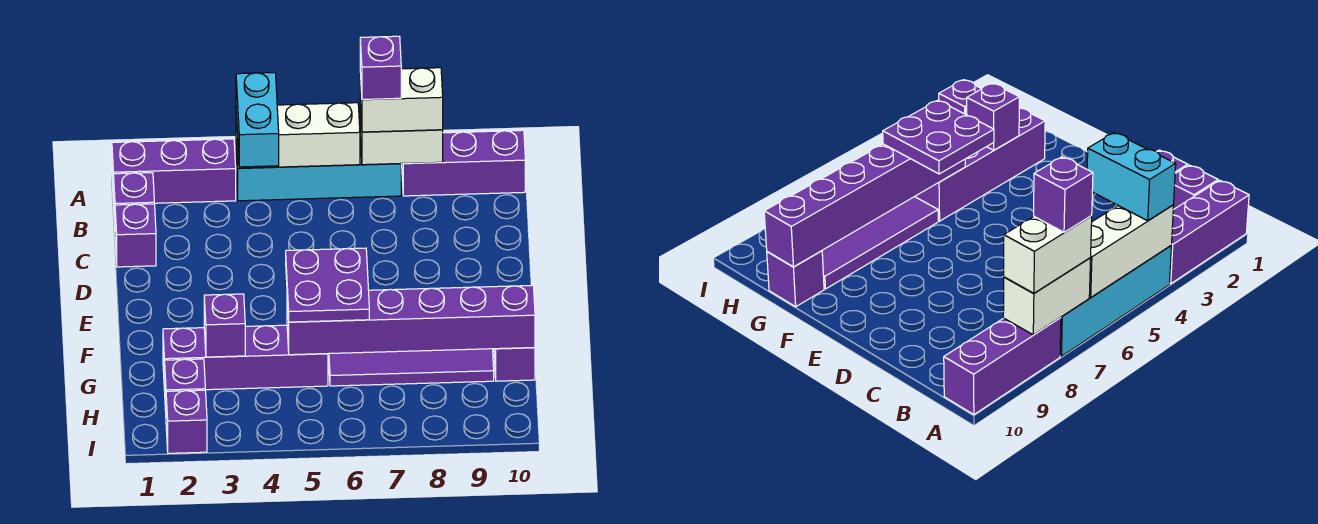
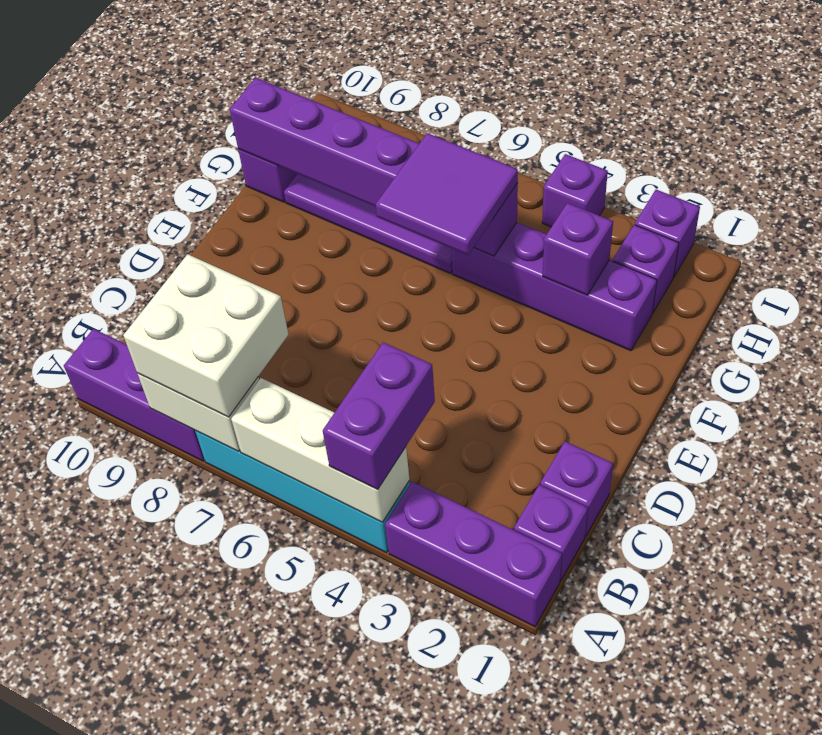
cyan brick A4:B4 level 3 -> purple brick A4:B4 level 3
white brick A7:A8 level 3 -> white brick A7:B8 level 3
purple brick A7 level 4 -> purple brick I4 level 1
purple plate F5:G6 level 3 -> purple tile F5:G6 level 3

